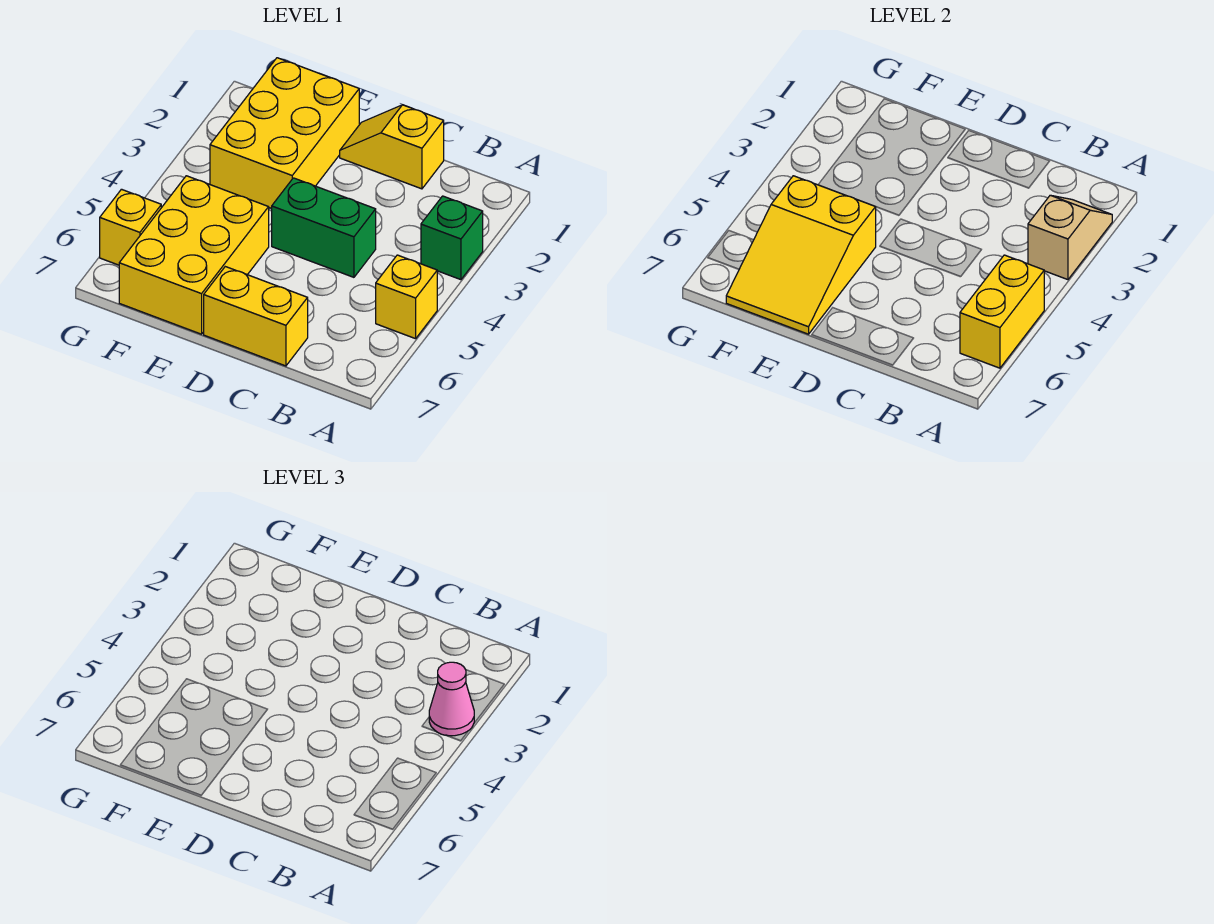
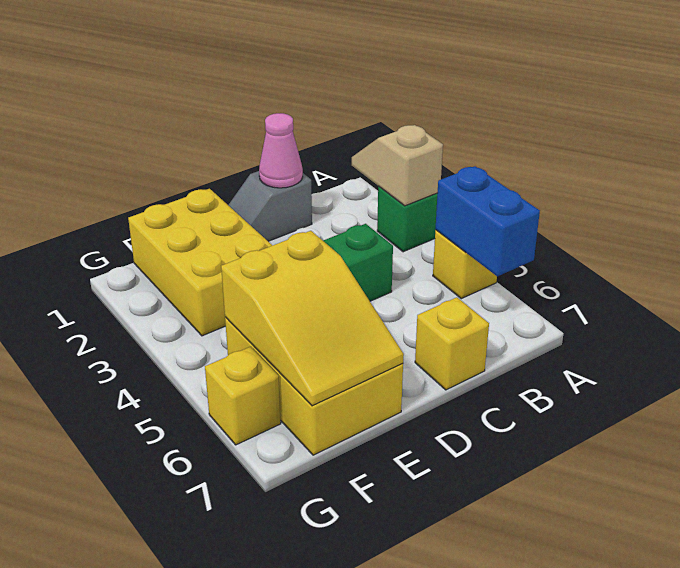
pink cone A3 level 3 -> pink cone C1 level 2
yellow brick A5:A6 level 2 -> blue brick A5:A6 level 2
yellow slope C1:D1 level 1 top C -> grey slope C1:D1 level 1 top C
yellow brick C7:D7 level 1 -> yellow brick C7 level 1

